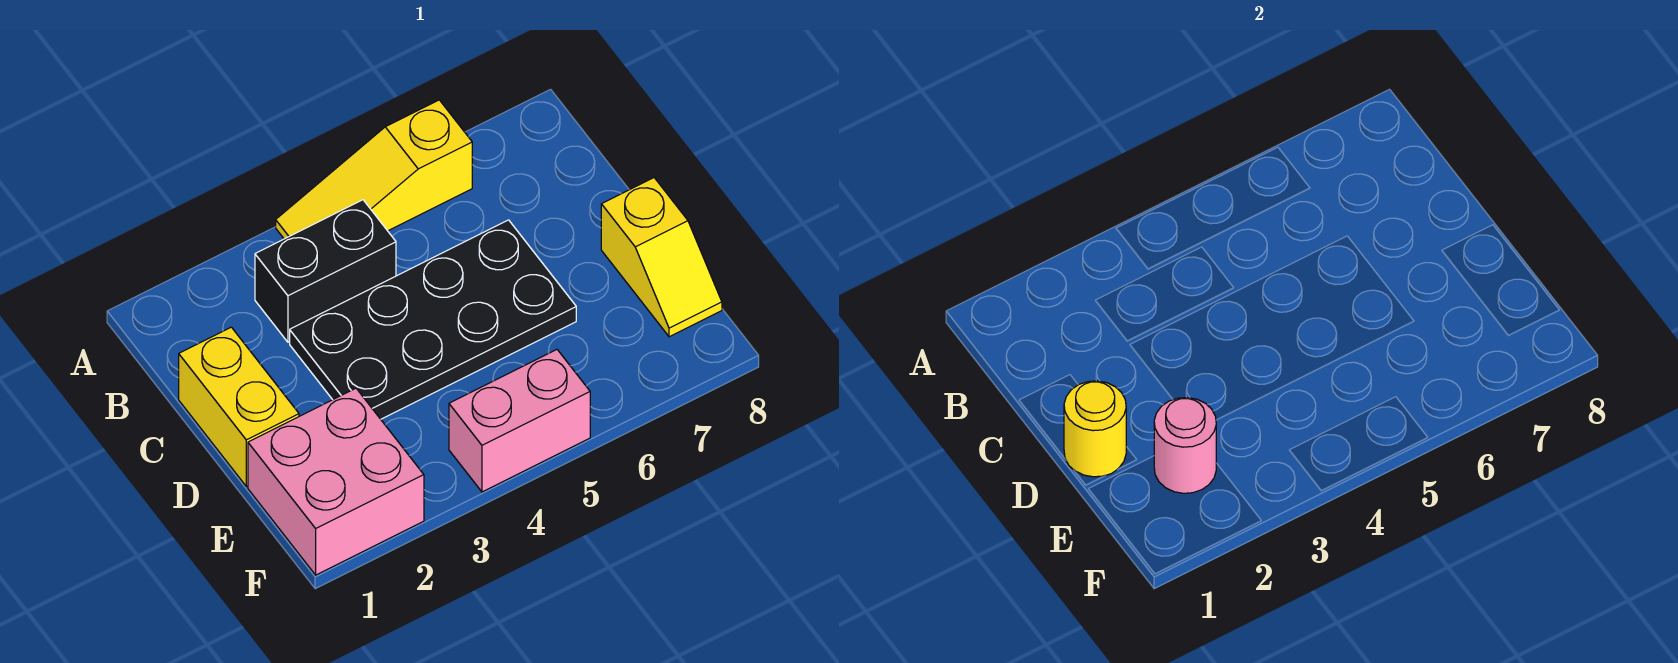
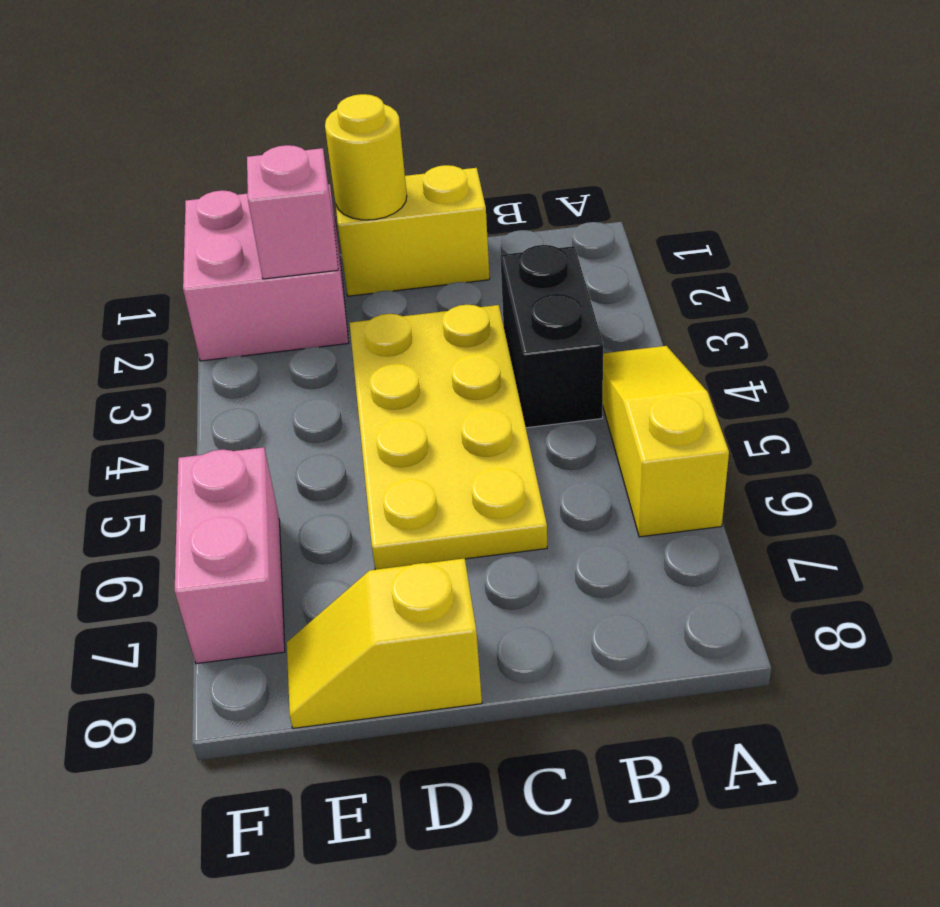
black plate C3:D6 level 1 -> yellow plate C3:D6 level 1
pink round brick E2 level 2 -> pink brick E2 level 2
pink brick F4:F5 level 1 -> pink brick F6:F7 level 1

